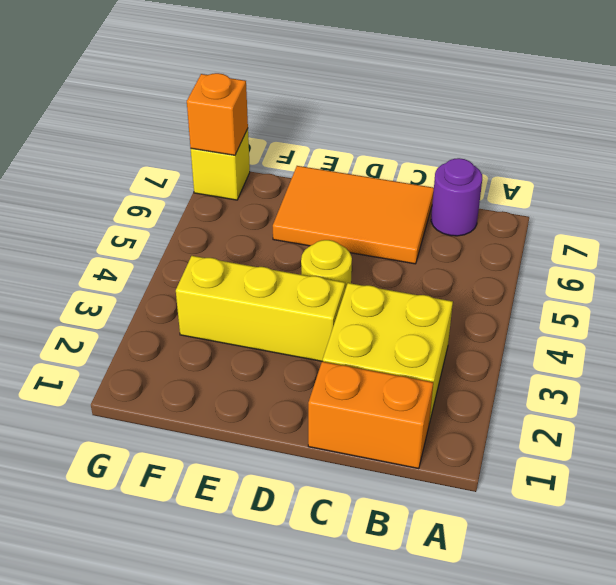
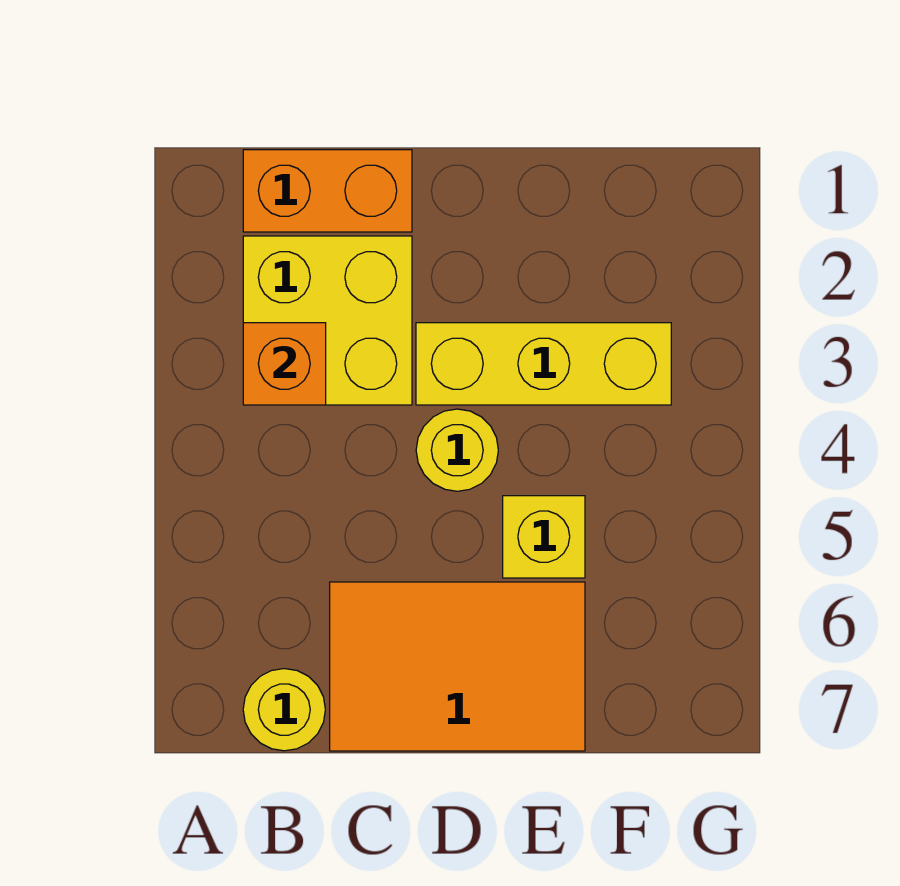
purple round brick B7 level 1 -> yellow round brick B7 level 1
yellow brick G7 level 1 -> yellow brick E5 level 1
orange brick G7 level 2 -> orange brick B3 level 2

